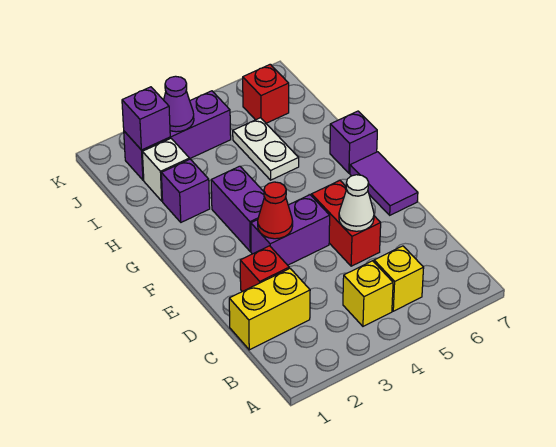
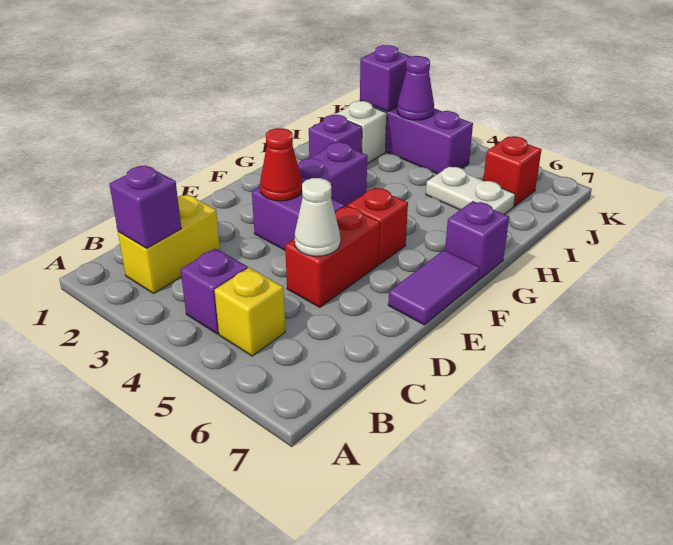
none -> purple brick B2 level 2
yellow brick B4 level 1 -> purple brick B4 level 1
yellow brick C1:C2 level 1 -> yellow brick B2:C2 level 1
red brick D2 level 1 -> red brick F5 level 1
white plate H5:I5 level 1 -> white plate I5:I6 level 1

